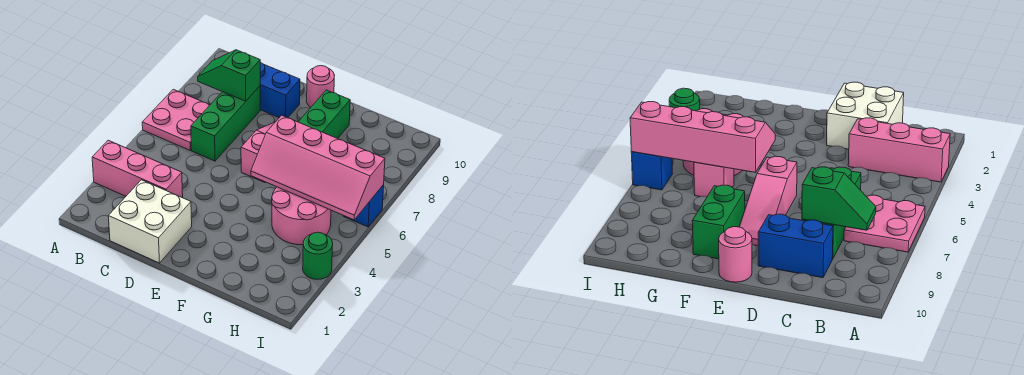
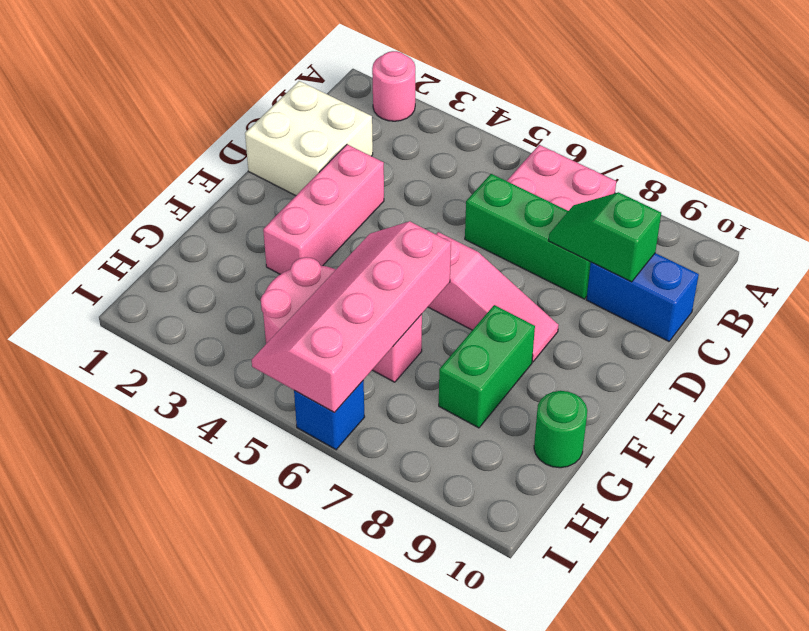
pink brick A3:C3 level 1 -> pink brick D3:F3 level 1
green slope B8:C8 level 2 top C -> green slope C8:C9 level 2 top 9
blue brick C9:D9 level 1 -> blue brick C9:C10 level 1
pink round brick E10 level 1 -> pink round brick A2 level 1
green brick F8:F9 level 1 -> green brick F8:G8 level 1
green round brick I3 level 1 -> green round brick G10 level 1

